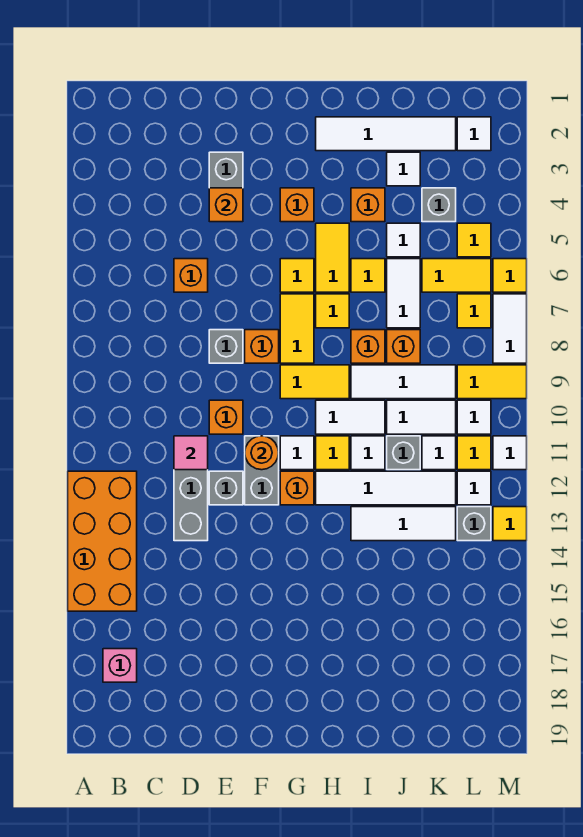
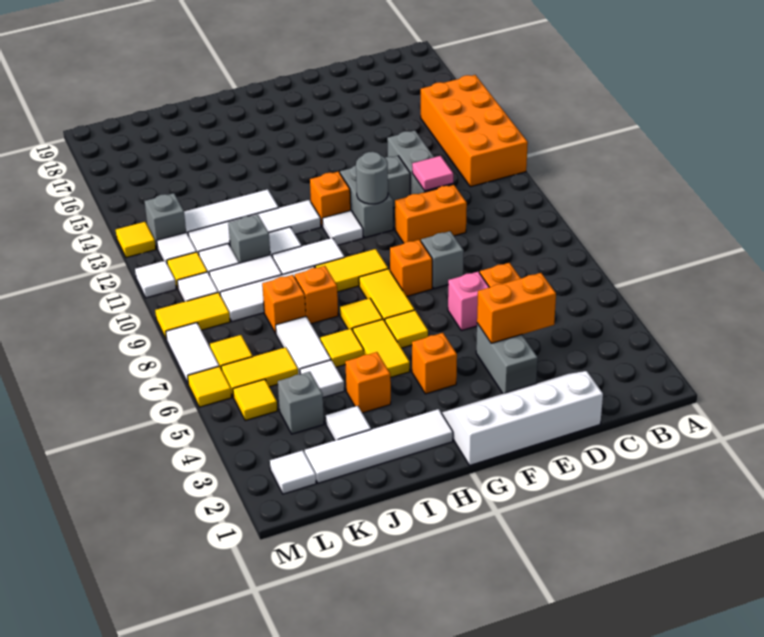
pink brick B17 level 1 -> pink brick E6 level 1
none -> white slope D1:G2 level 1 top 1
orange brick E4 level 2 -> orange brick D4:E4 level 2
orange brick E10 level 1 -> orange brick D10:E10 level 1
orange round brick F11 level 2 -> grey round brick F11 level 2
yellow tile H11 level 1 -> none

